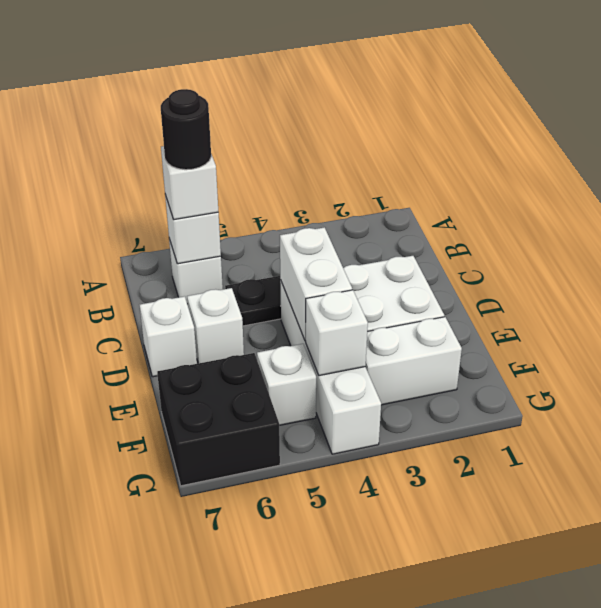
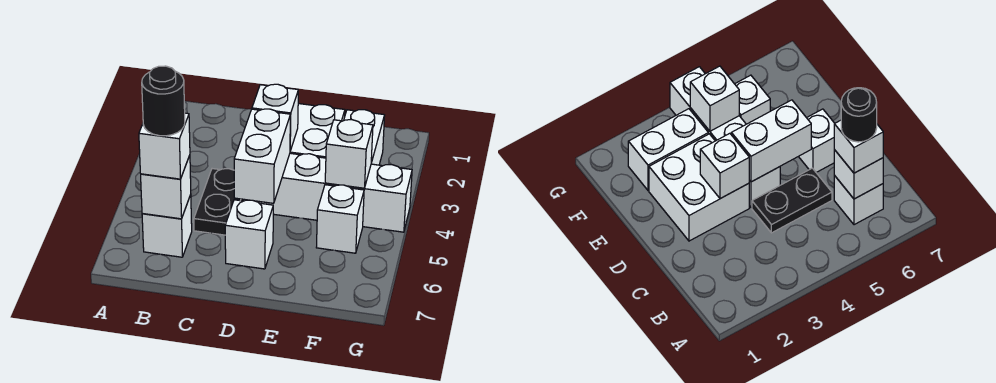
white brick D4:E4 level 2 -> white brick D4:D5 level 2
white brick D7 level 1 -> white brick D3 level 2
black brick F6:G7 level 1 -> none

